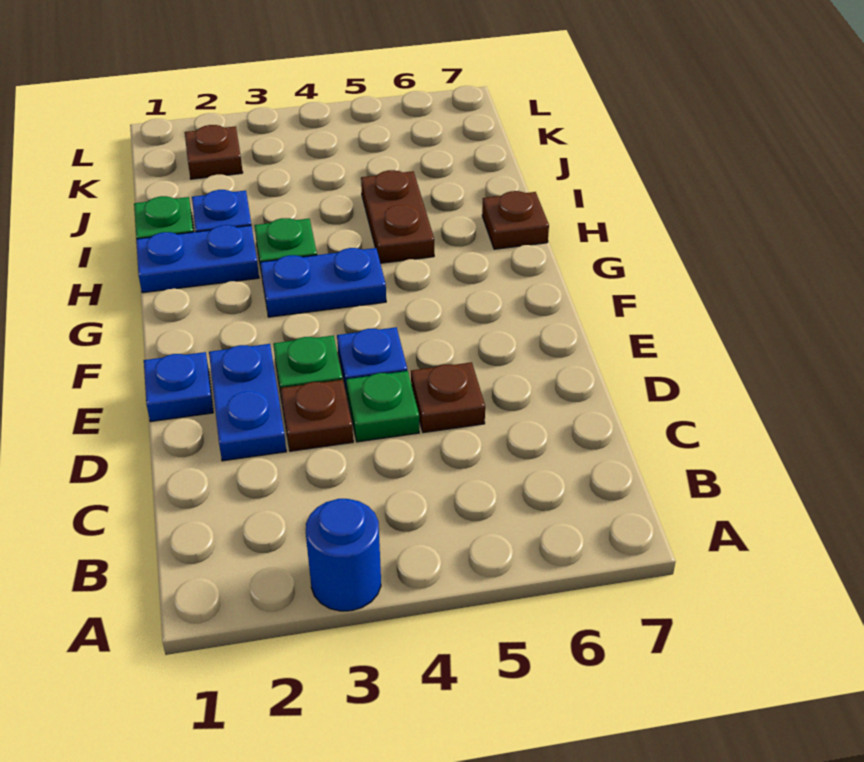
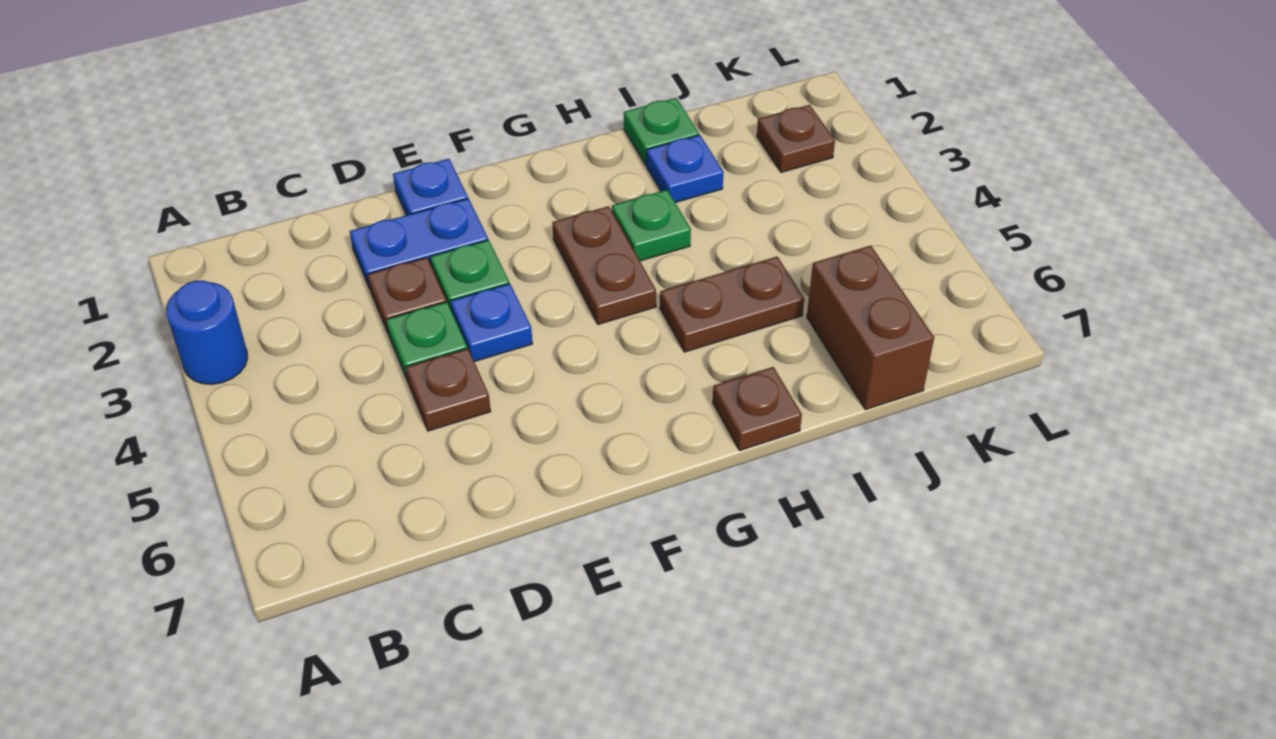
blue plate G3:G4 level 1 -> brown plate G3:G4 level 1
blue plate H1:H2 level 1 -> none
none -> brown brick J6:J7 level 1

